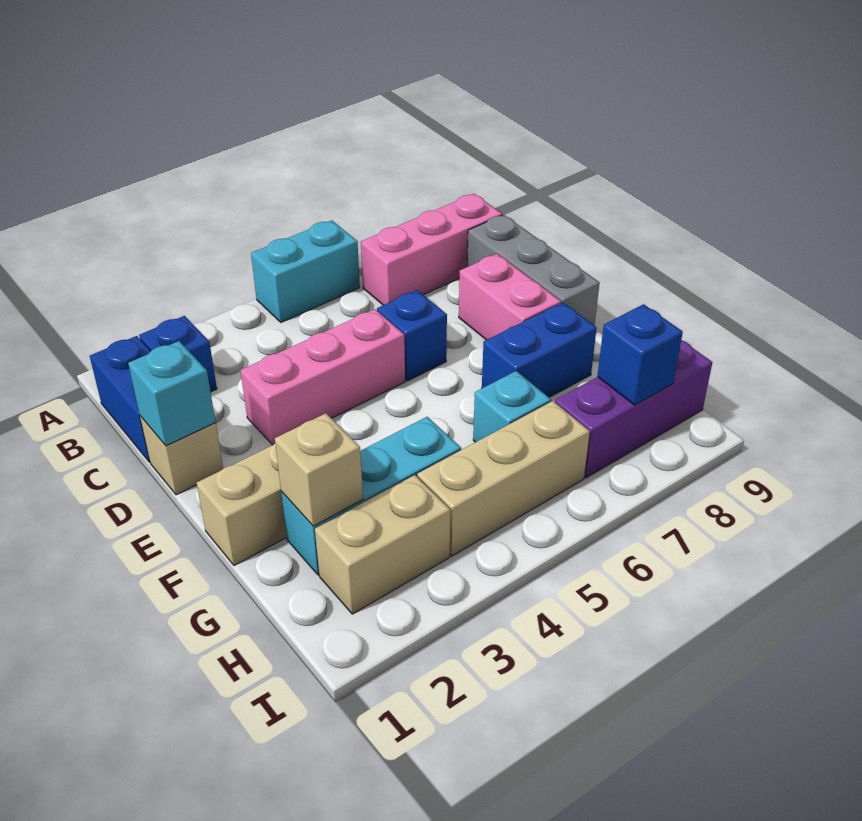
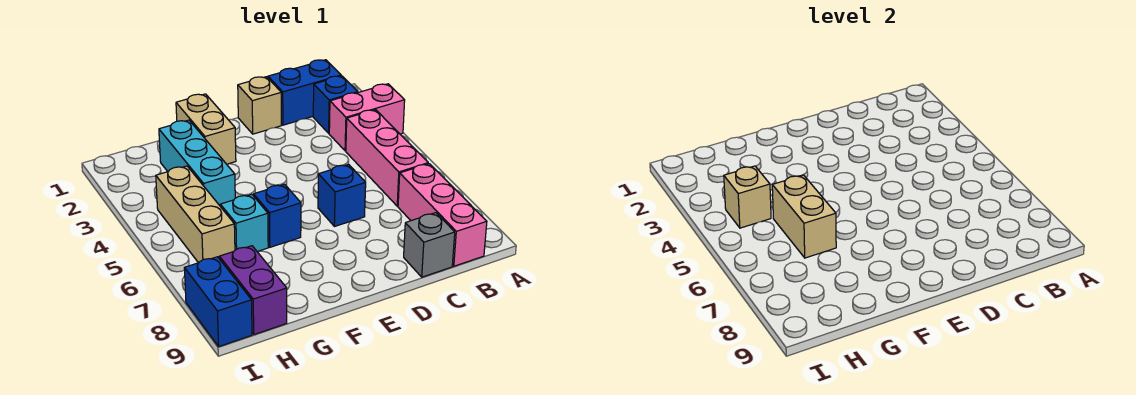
cyan brick A5:A6 level 1 -> none
grey brick C9:E9 level 1 -> grey brick C9 level 1
cyan brick D1 level 2 -> none
pink brick D3:D5 level 1 -> pink brick B4:B6 level 1
pink brick D8:E8 level 1 -> pink brick A3:B3 level 1
blue brick F7:F8 level 1 -> blue brick I8:I9 level 1
tan brick G2 level 2 -> tan brick H4 level 2
tan brick H2:H3 level 1 -> tan brick G5:G6 level 2
purple brick H7:H9 level 1 -> purple brick H8:H9 level 1
blue brick H8 level 2 -> blue brick F6 level 1

